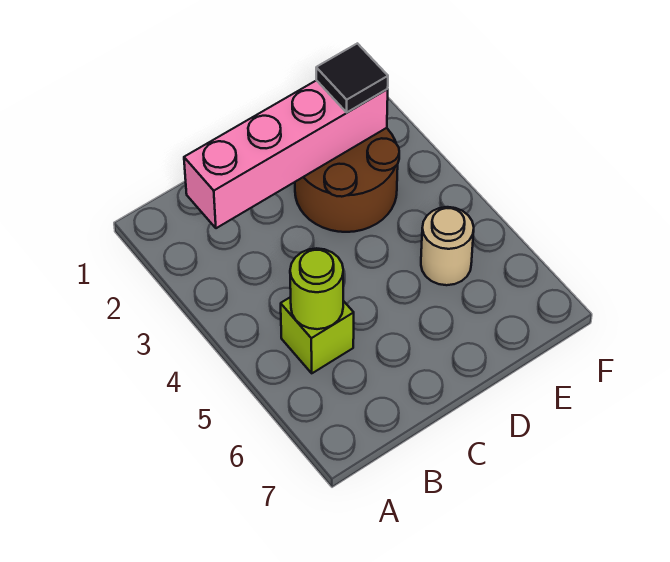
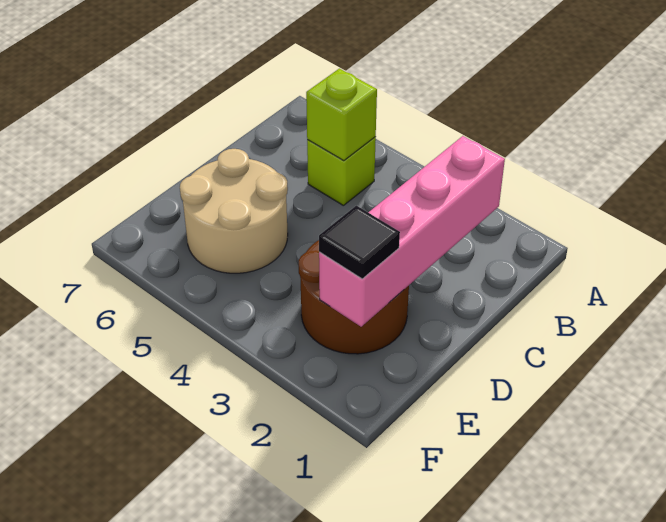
lime round brick B5 level 2 -> lime brick B5 level 2
tan round brick E5 level 1 -> tan round brick D5:E6 level 1

